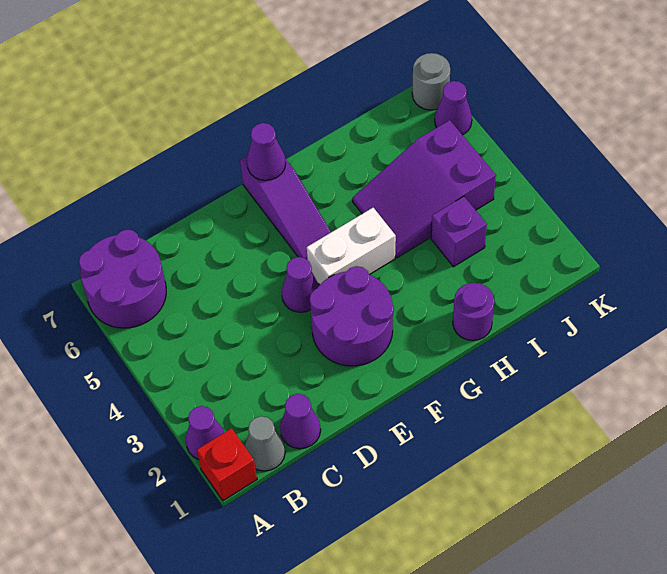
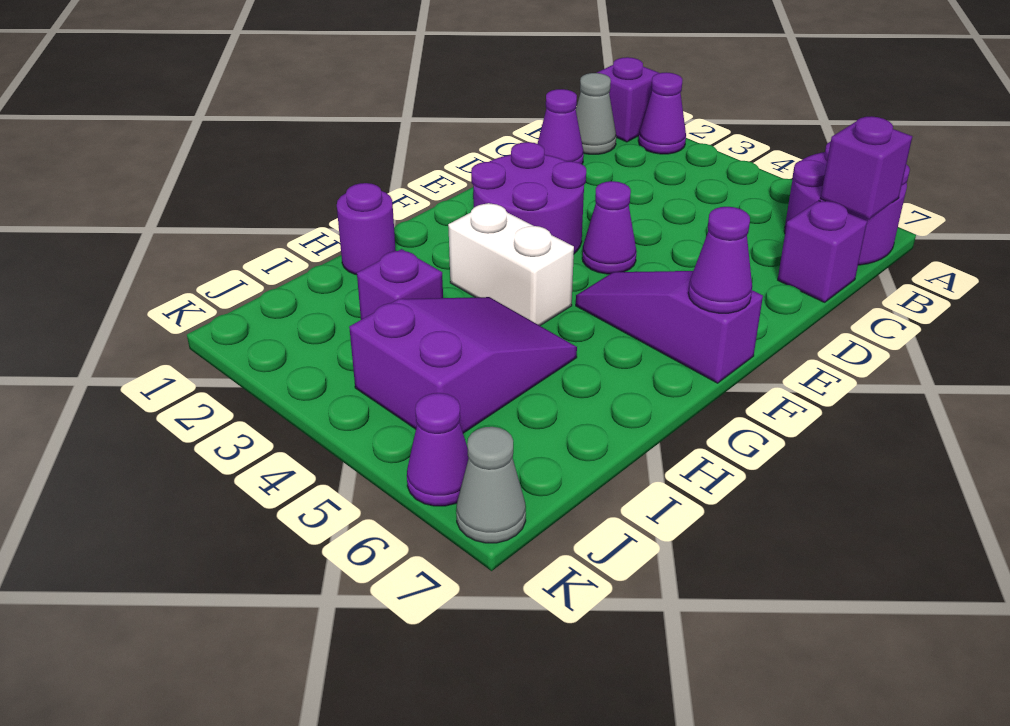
red brick A1 level 1 -> purple brick A1 level 1
none -> purple brick B7 level 2
none -> purple brick C7 level 1
white brick F4:G4 level 1 -> white brick G3:G4 level 1
grey round brick K7 level 1 -> grey cone K7 level 1

